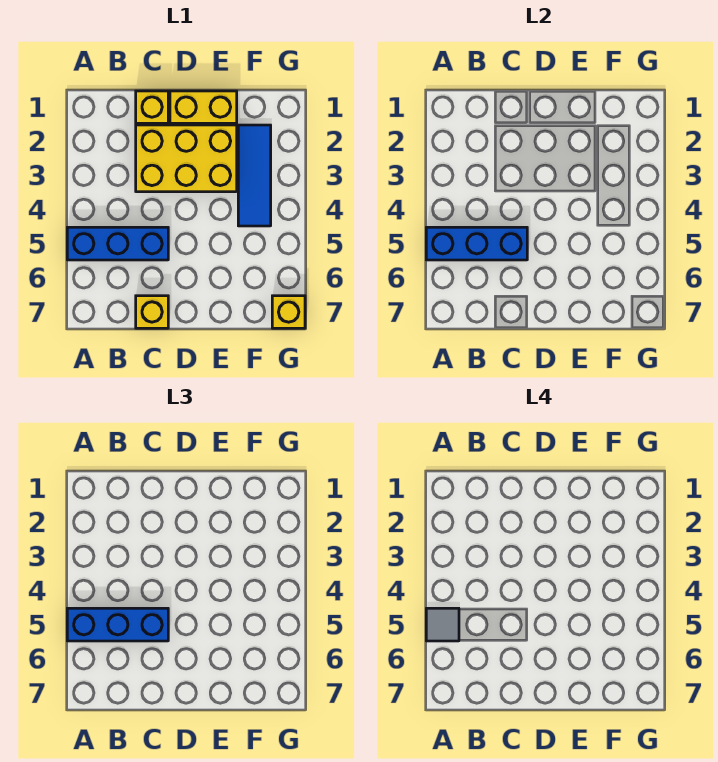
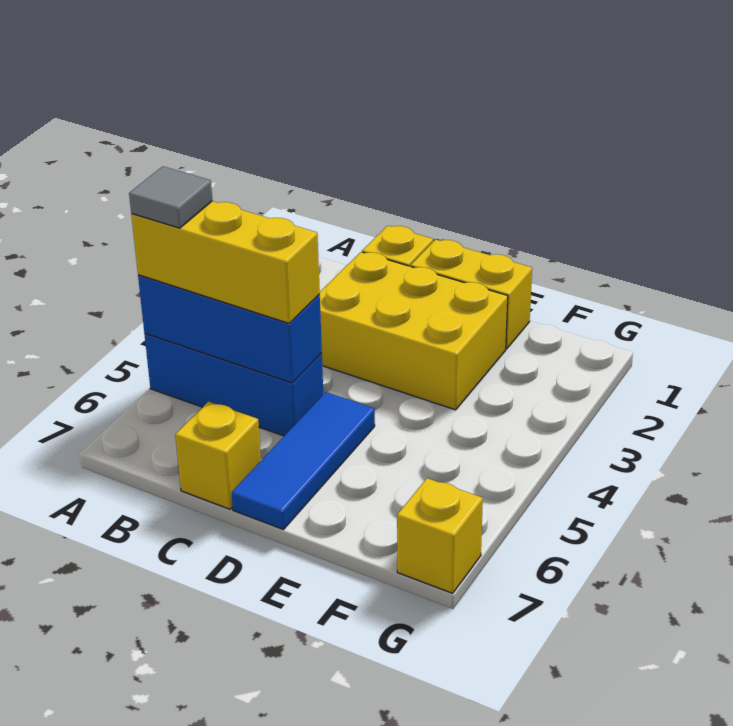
blue brick A5:C5 level 3 -> yellow brick A5:C5 level 3
blue tile F2:F4 level 1 -> blue tile D5:D7 level 1

